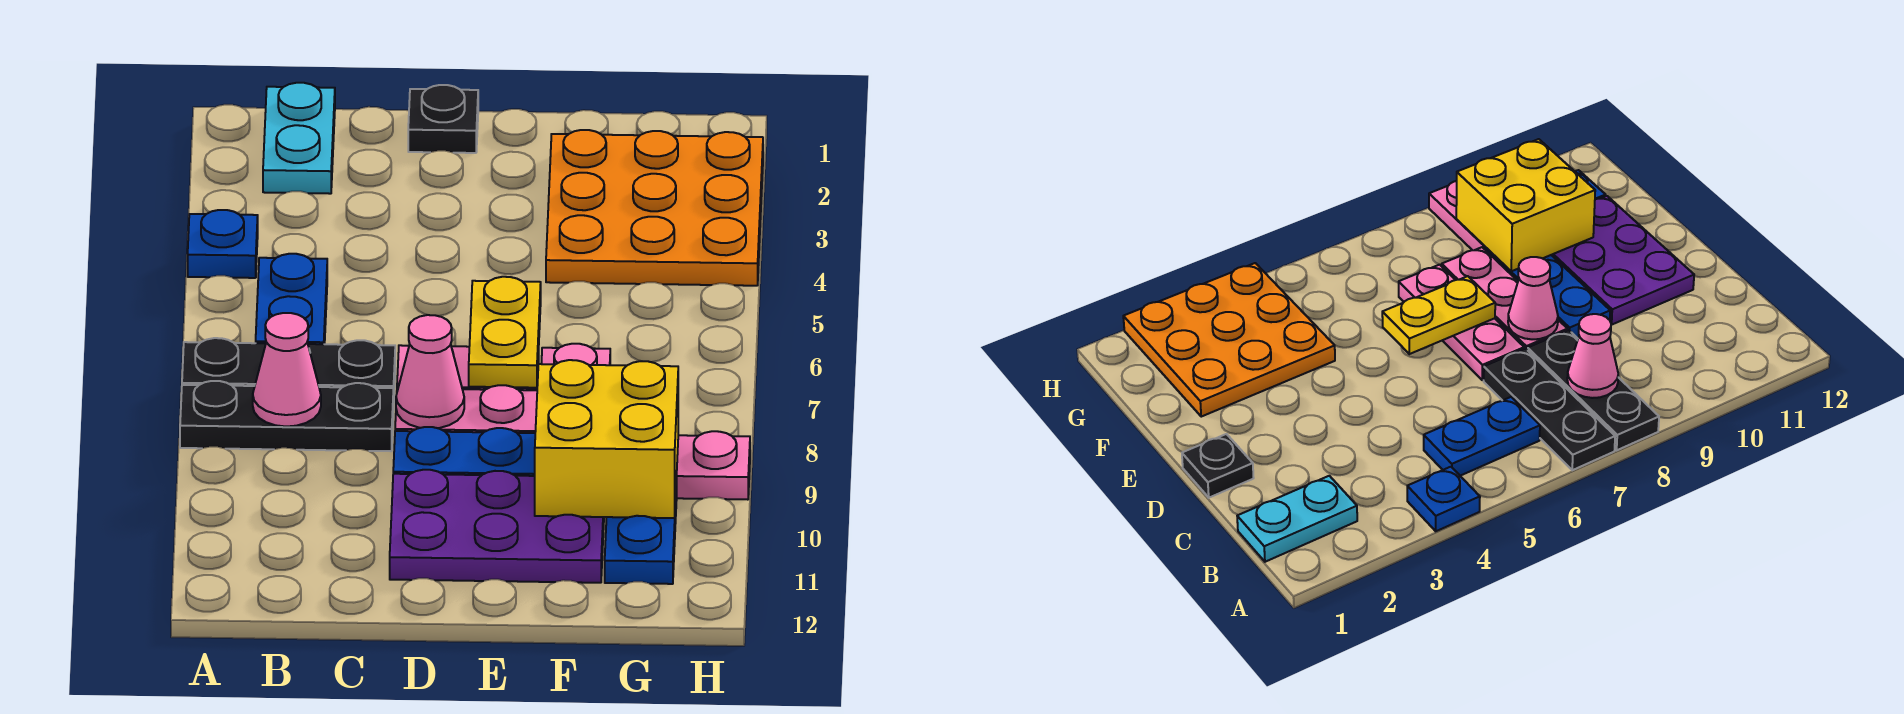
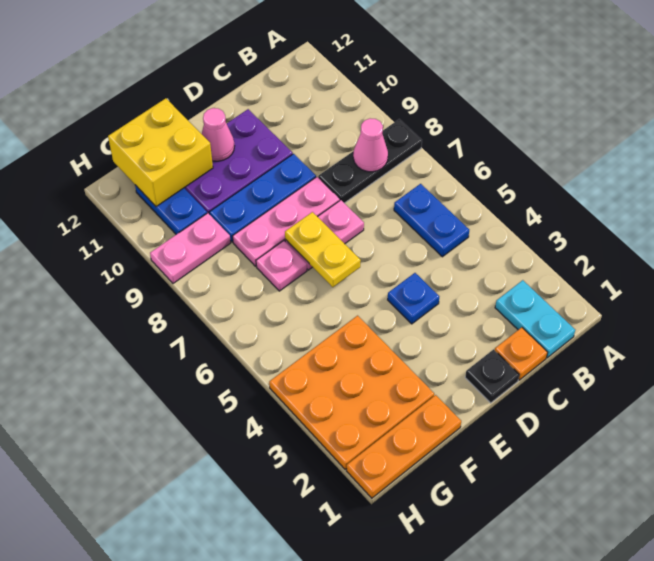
blue plate A4 level 1 -> blue plate D4 level 1
black plate A7:C7 level 1 -> none
none -> orange plate C1 level 1
pink cone D8 level 2 -> pink cone E11 level 2
none -> orange plate F1:H1 level 1
yellow brick F9:G10 level 2 -> yellow brick F11:G12 level 2

